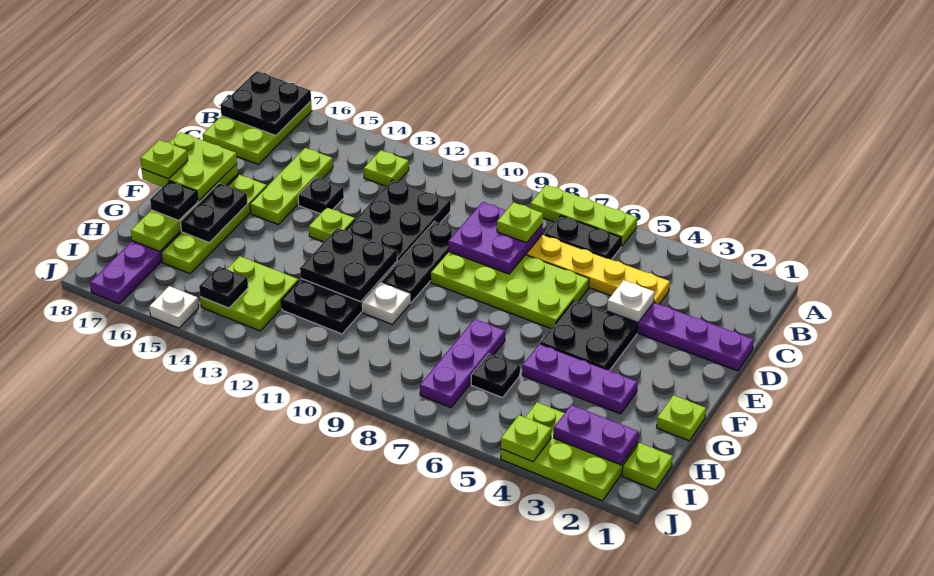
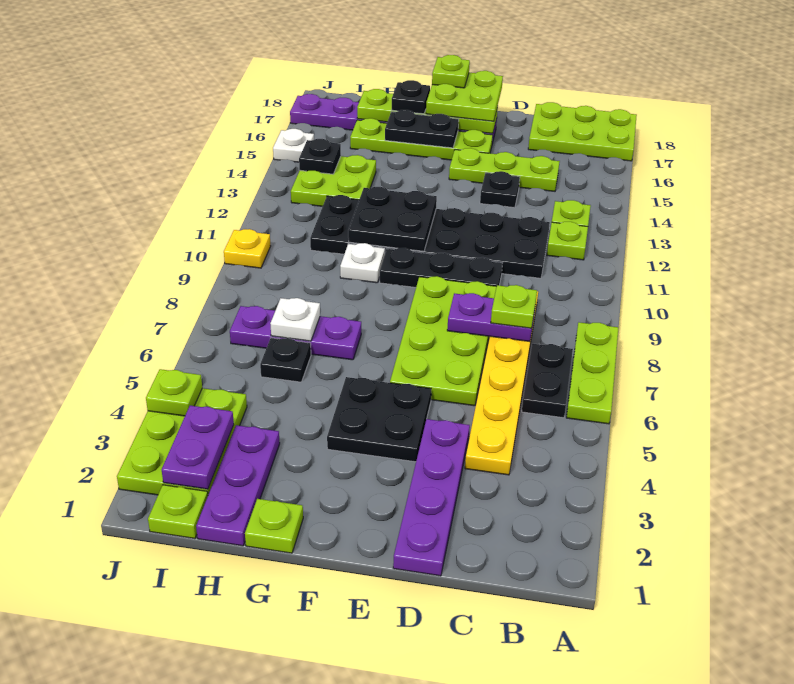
black plate A17:B18 level 2 -> none
purple plate C8:D9 level 2 -> purple plate C8:D8 level 2
white plate D4 level 2 -> white plate H7 level 2
lime plate E13 level 1 -> lime plate B12 level 1
purple plate G3:G5 level 1 -> purple plate H1:H3 level 1
none -> yellow plate J10 level 1

